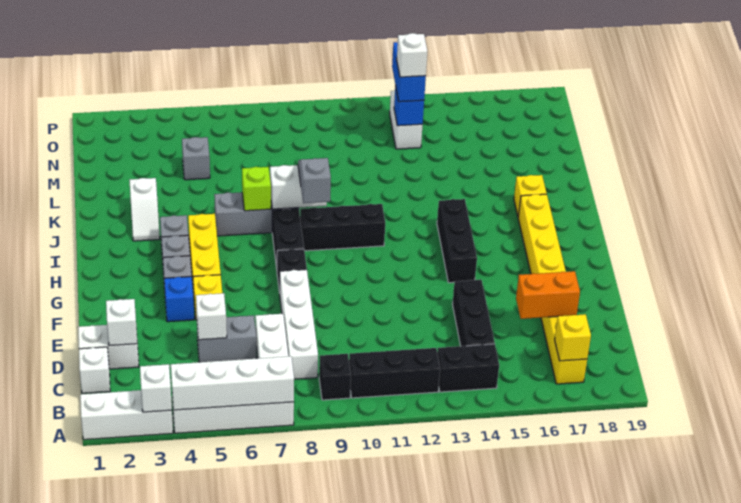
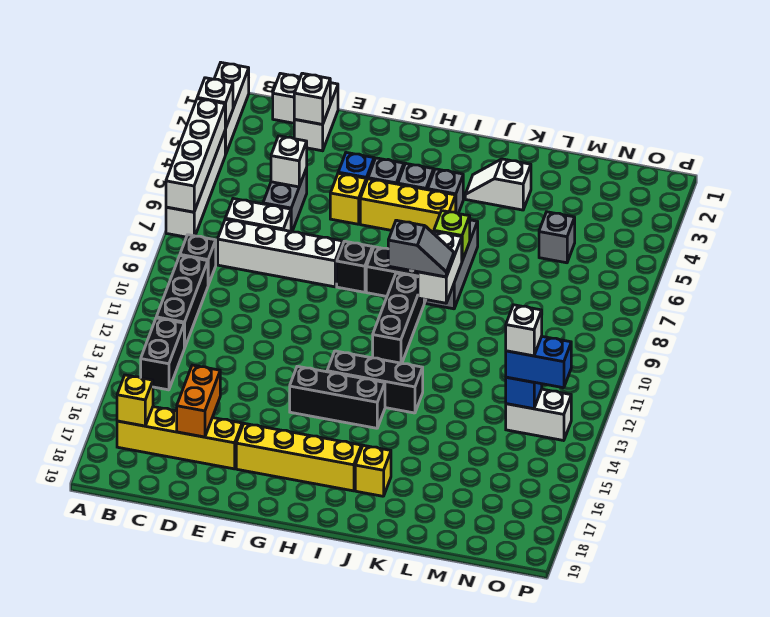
black brick C14:E14 level 1 -> black brick H13:J13 level 1

